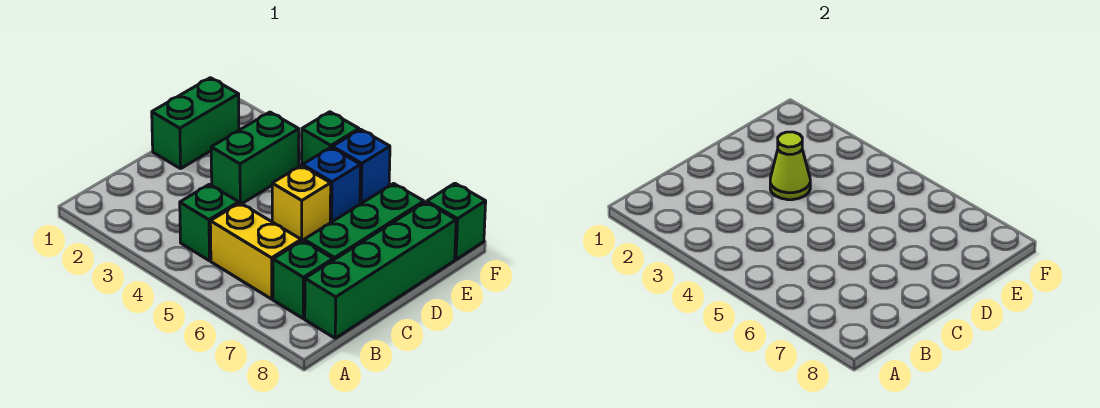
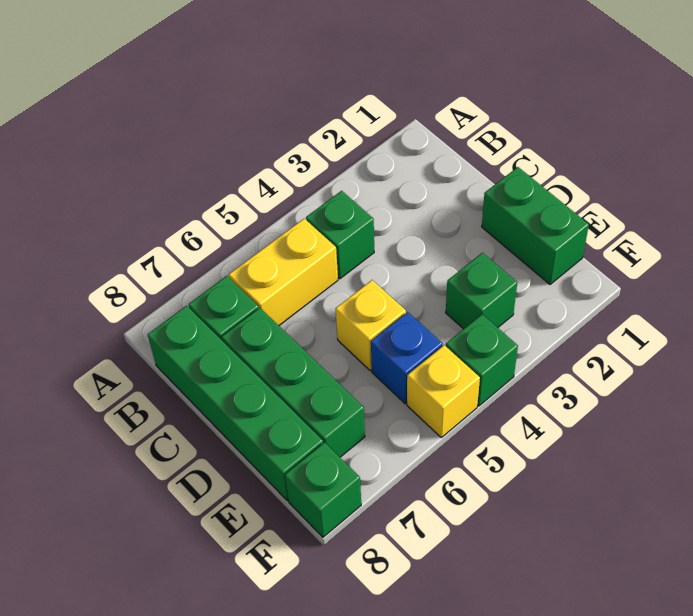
green brick D3:E3 level 1 -> green brick E3 level 1
lime cone D3 level 2 -> none
blue brick F5 level 1 -> yellow brick F5 level 1

